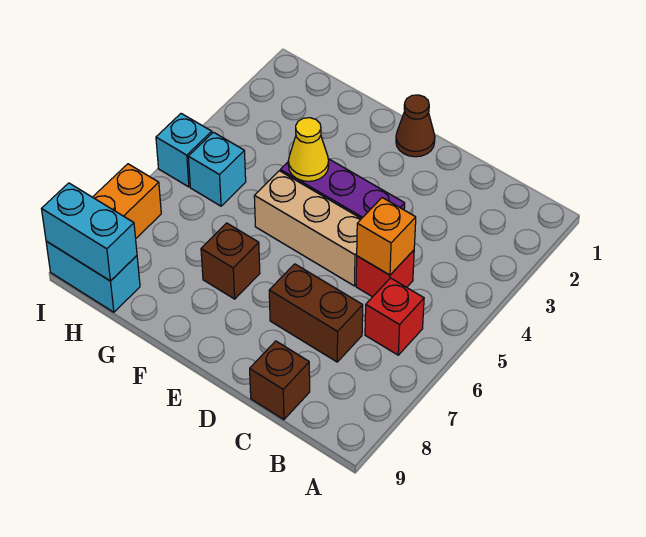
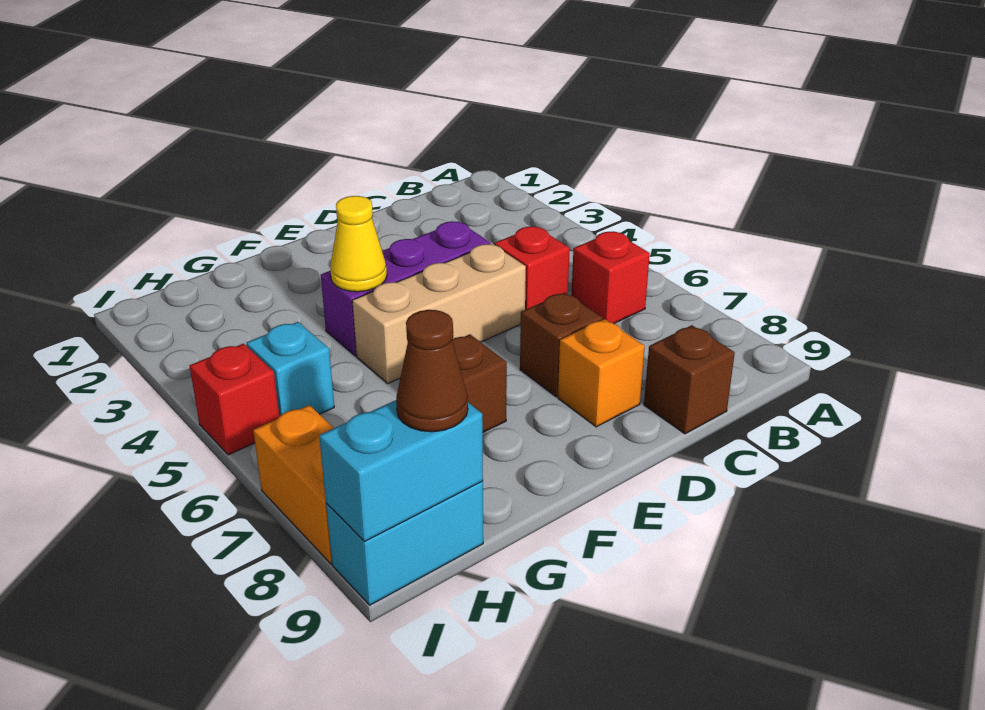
orange brick C5 level 2 -> orange brick D8 level 1
brown brick C7:D7 level 1 -> brown brick D7 level 1
brown cone E1 level 1 -> brown cone H9 level 3
cyan brick I5 level 1 -> red brick I5 level 1

